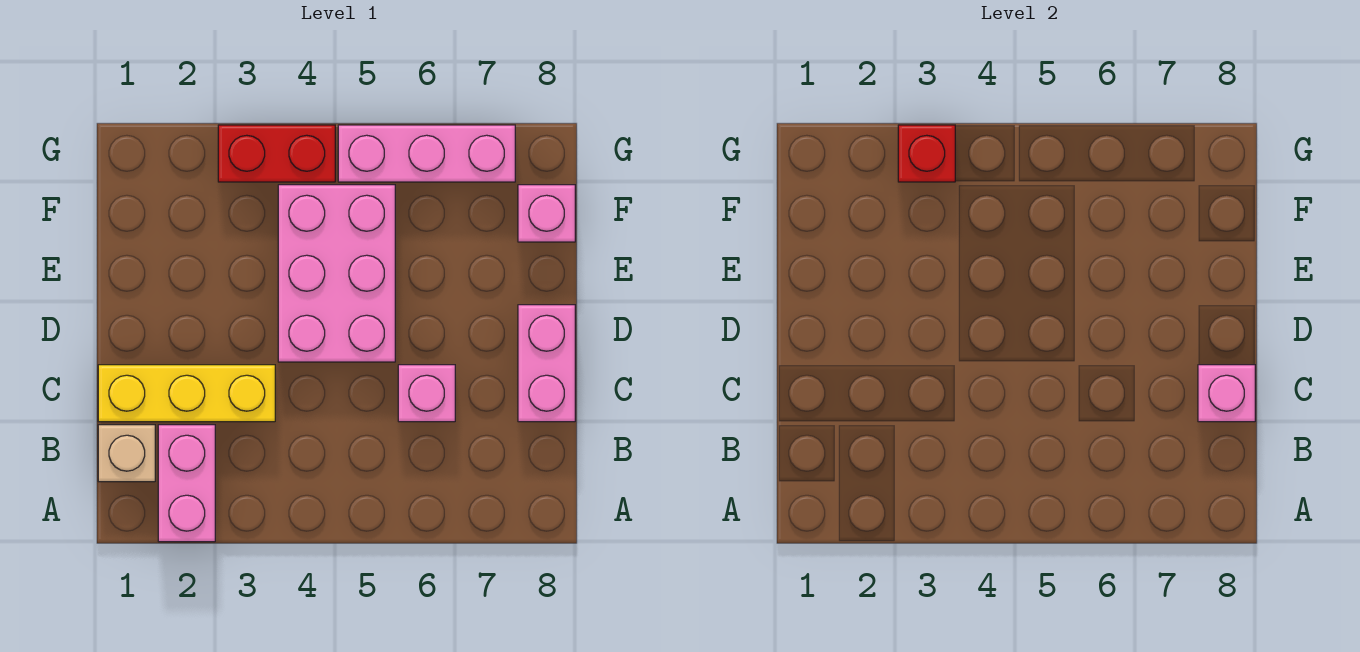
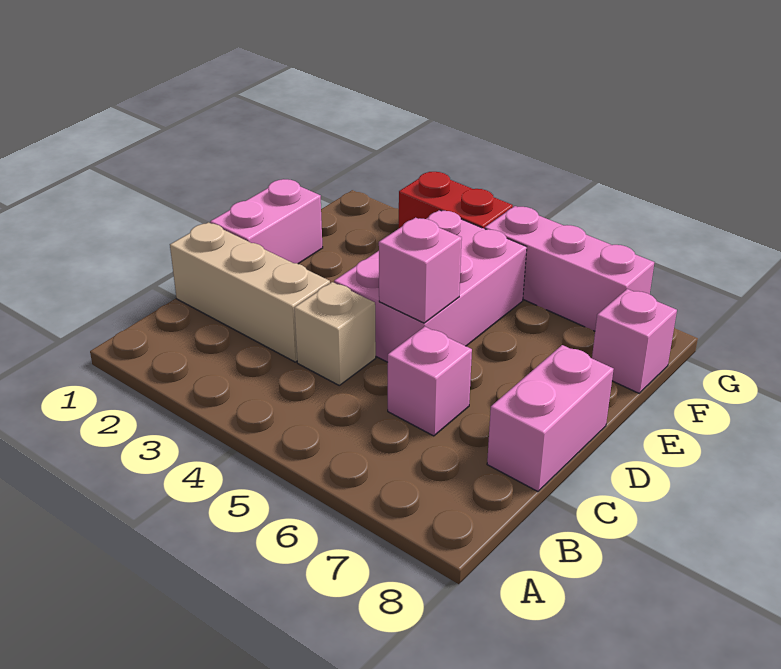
pink brick A2:B2 level 1 -> pink brick D1:E1 level 1
tan brick B1 level 1 -> tan brick C4 level 1
yellow brick C1:C3 level 1 -> tan brick C1:C3 level 1
pink brick C8 level 2 -> pink brick D5 level 2
red brick G3 level 2 -> none

